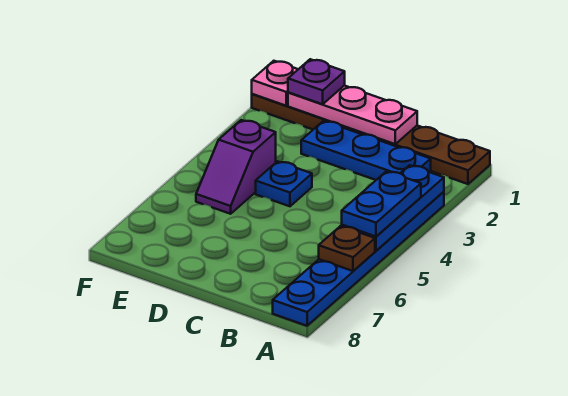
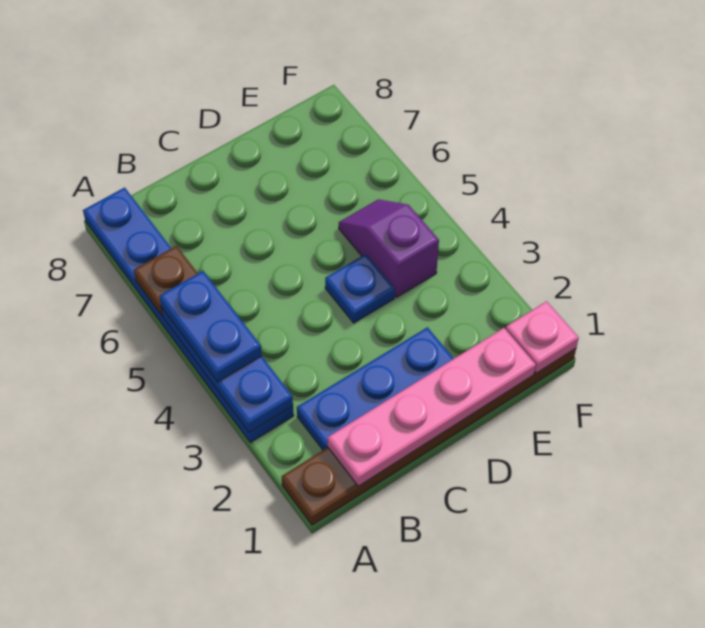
pink plate C1:E1 level 2 -> pink plate B1:E1 level 2
purple plate E1 level 3 -> none

